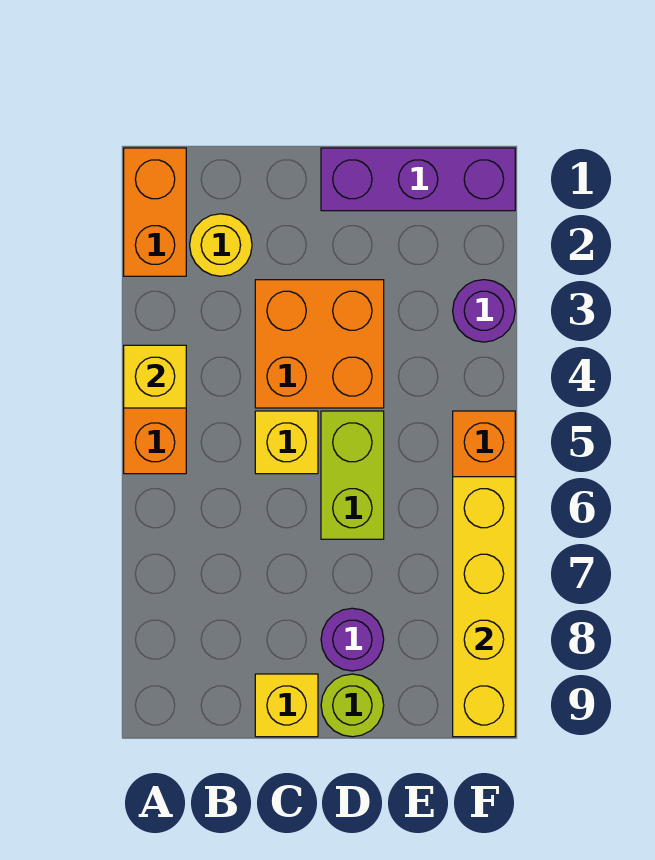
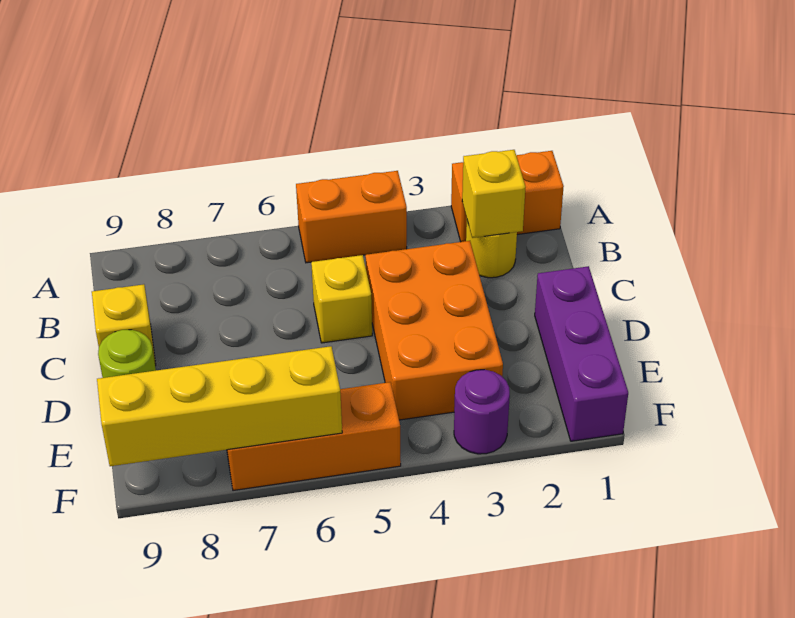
yellow brick A4 level 2 -> yellow brick B2 level 2
orange brick C3:D4 level 1 -> orange brick C3:E4 level 1
lime brick D5:D6 level 1 -> none
purple round brick D8 level 1 -> none

